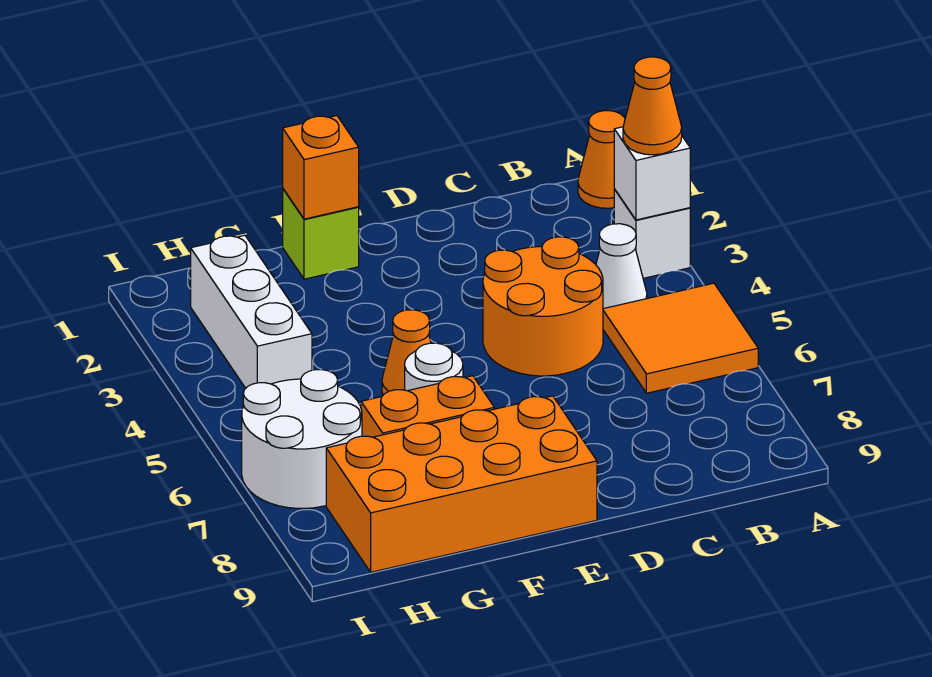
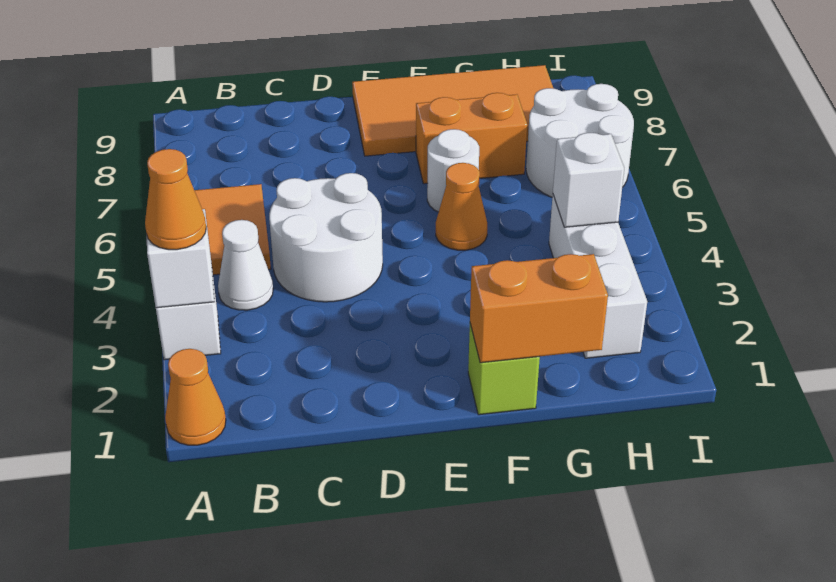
orange round brick C4:D5 level 1 -> white round brick C4:D5 level 1
orange brick E8:H9 level 1 -> orange tile E8:H9 level 1
orange brick F1 level 2 -> orange brick F1:G1 level 2
none -> white brick H4 level 2

